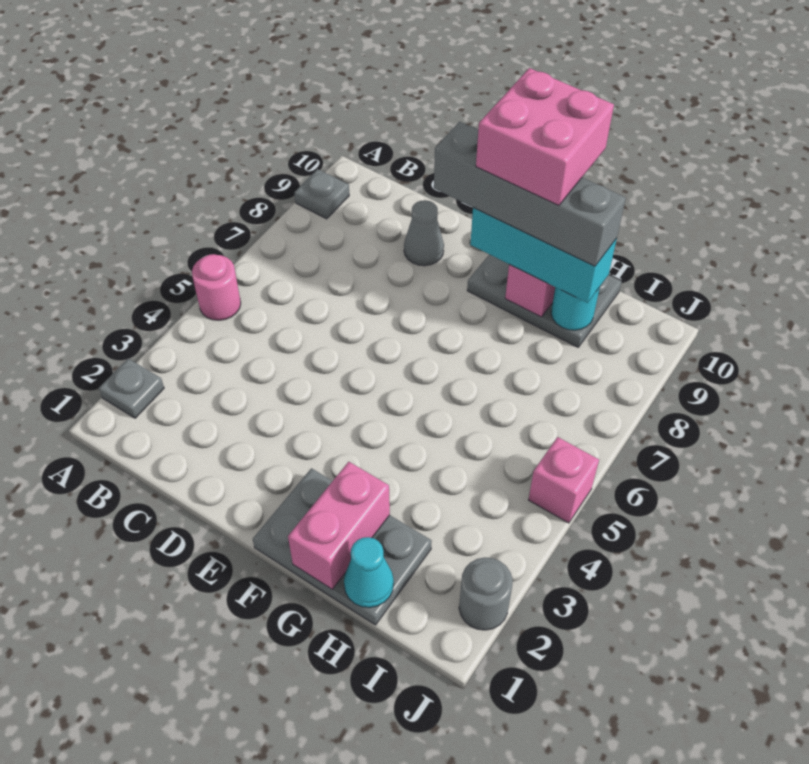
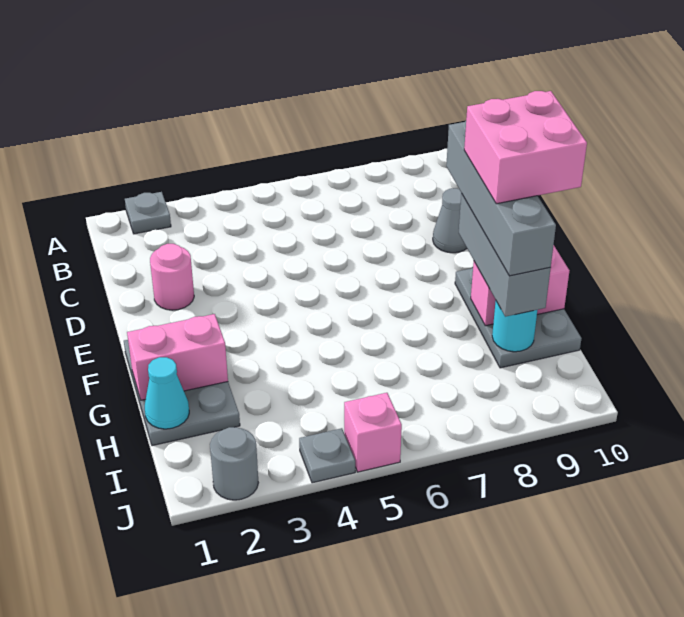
pink round brick A5 level 1 -> pink round brick D2 level 1
grey plate A9 level 1 -> grey plate J4 level 1
cyan brick F9:H9 level 3 -> grey brick F9:H9 level 3

